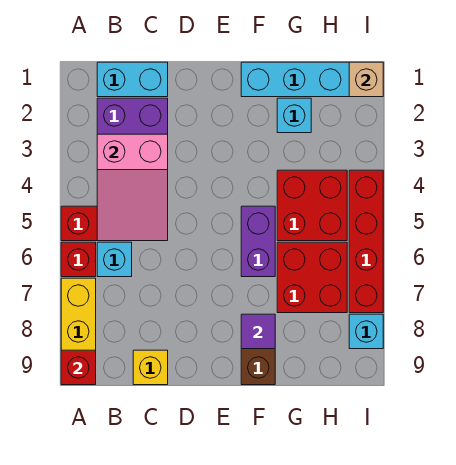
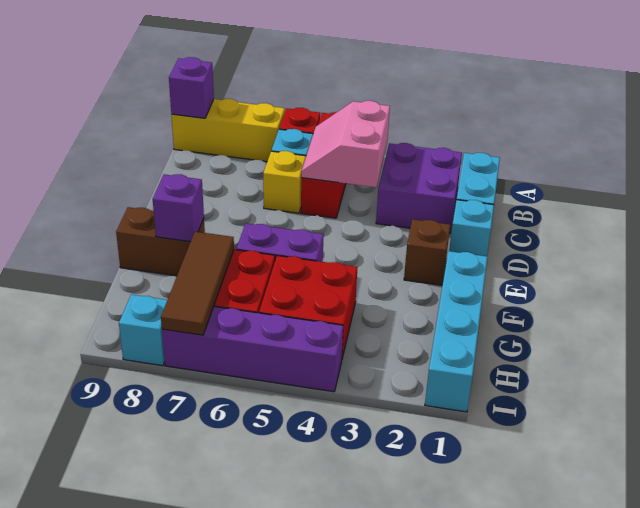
red brick A9 level 2 -> purple brick A9 level 2
pink slope B3:C5 level 2 top 3 -> pink slope B4:C5 level 2 top 4
yellow brick C9 level 1 -> yellow brick C6 level 1
none -> brown brick E2 level 1
purple tile F8 level 2 -> purple brick F8 level 2
cyan brick G2 level 1 -> cyan brick D1 level 1
none -> brown tile G7:I7 level 2
tan brick I1 level 2 -> none
red brick I4:I7 level 1 -> purple brick I4:I7 level 1

